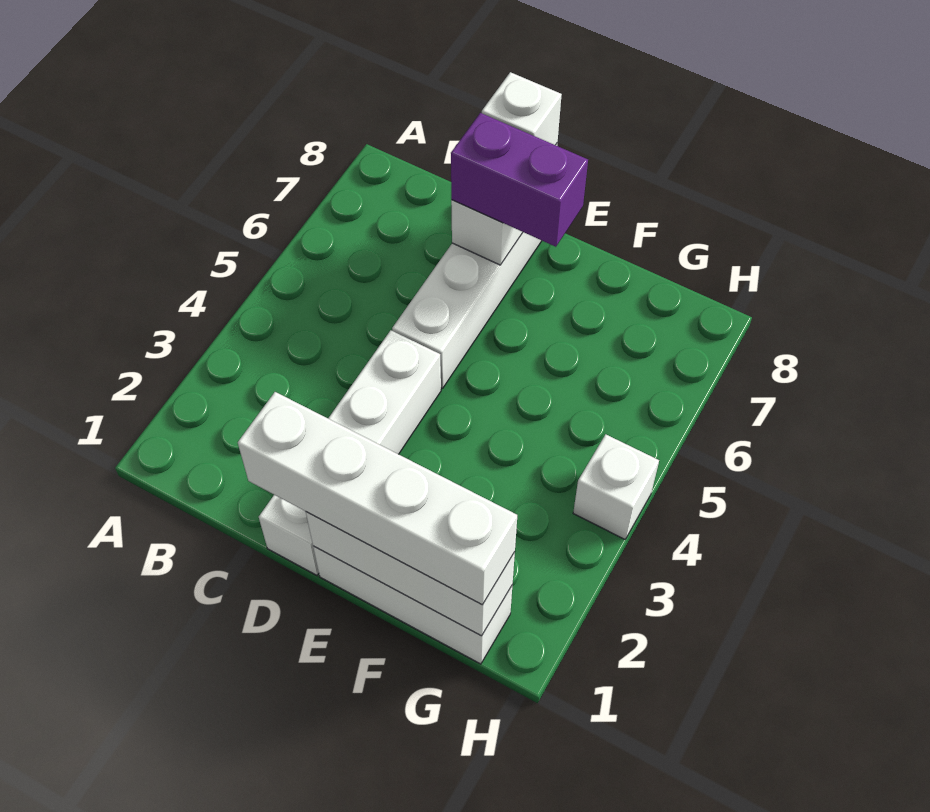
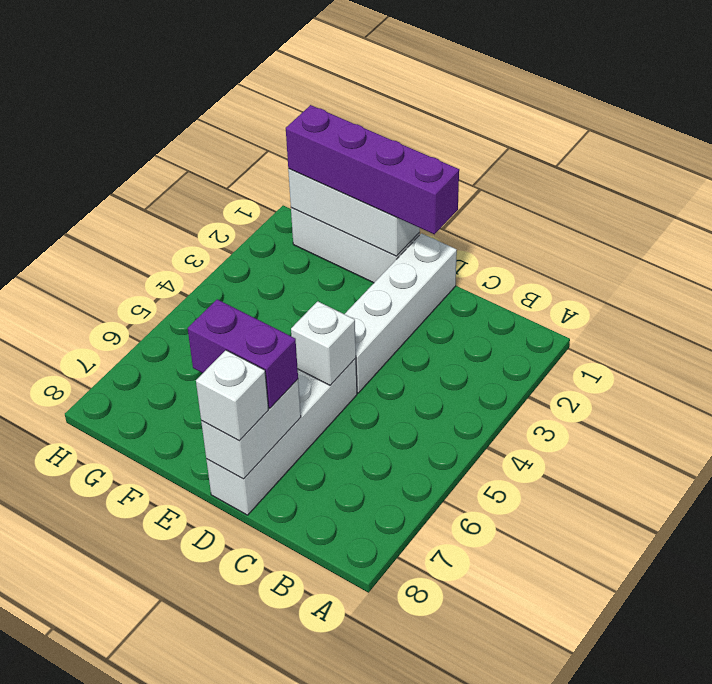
white brick D1:G1 level 3 -> purple brick D1:G1 level 3
white brick H4 level 1 -> white brick D5 level 2

